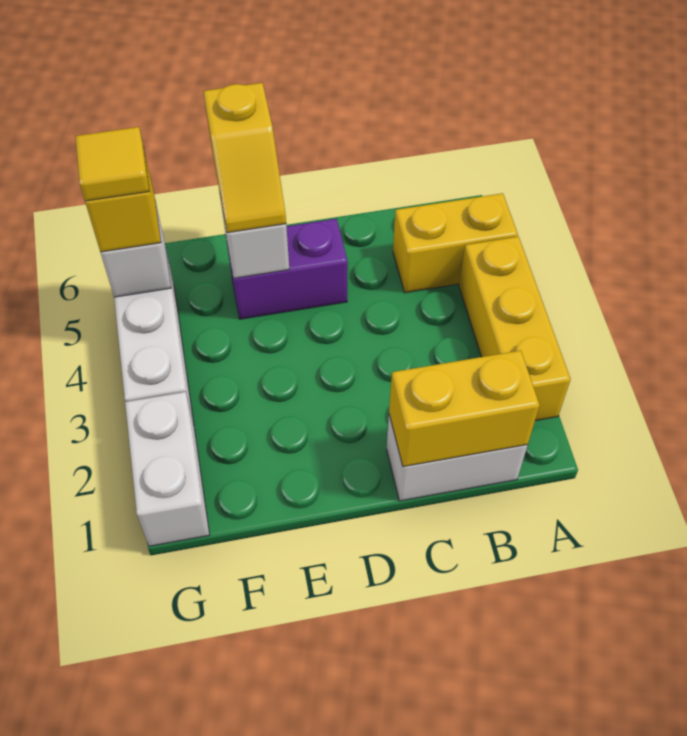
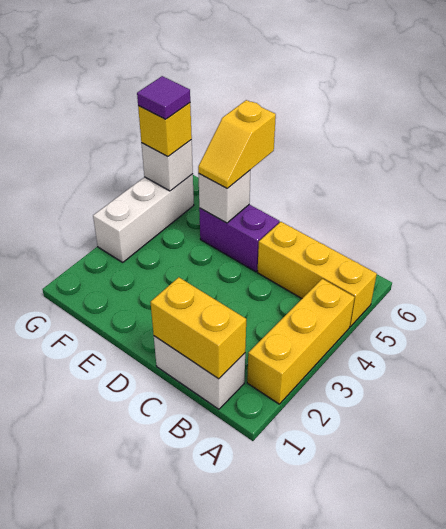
yellow brick A5:B5 level 1 -> yellow brick A5:C5 level 1
white brick G1:G2 level 1 -> none
yellow tile G5 level 4 -> purple tile G5 level 4

